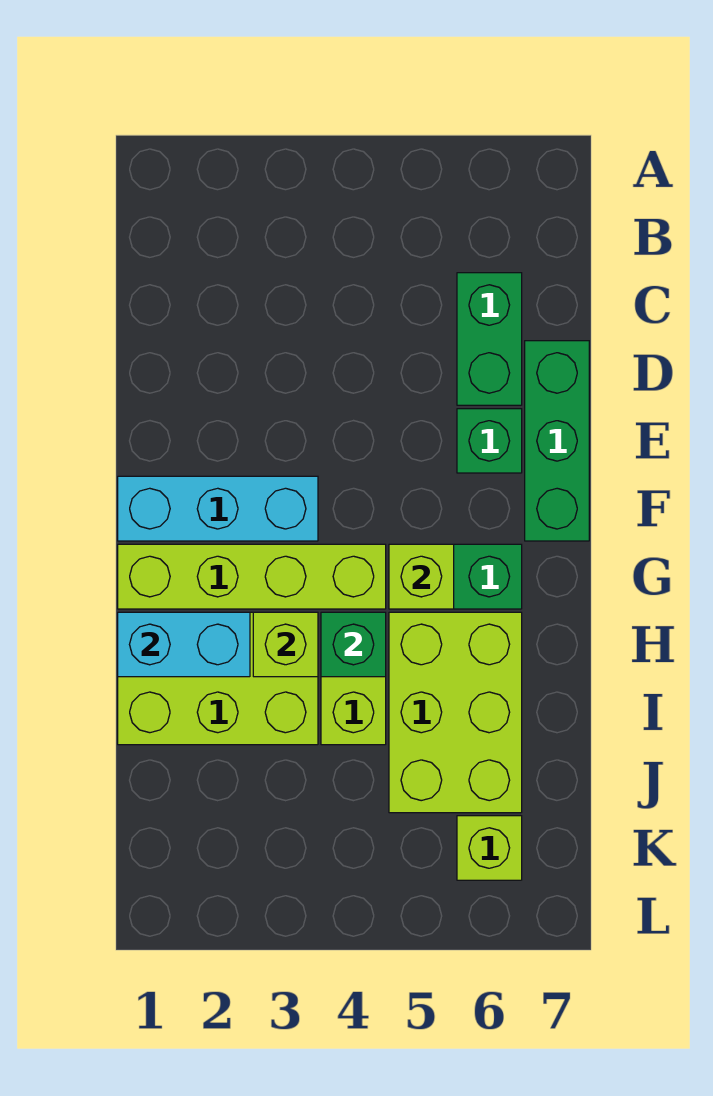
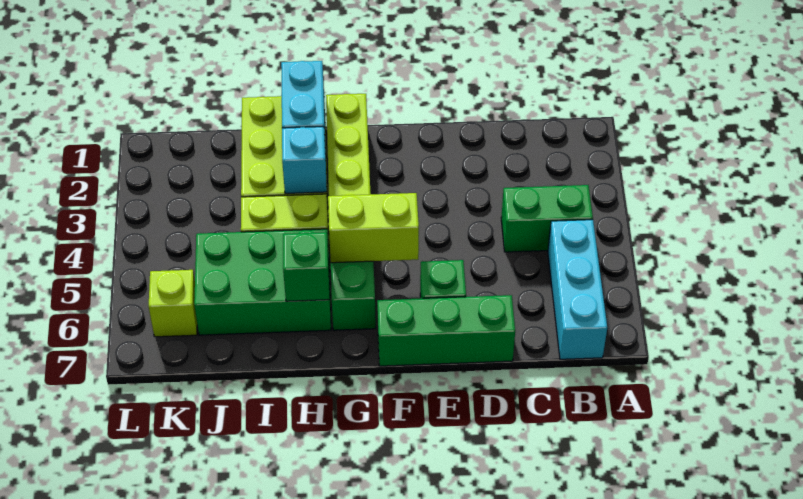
green brick C6:D6 level 1 -> green brick B4:C4 level 1
cyan brick F1:F3 level 1 -> cyan brick B5:B7 level 1
lime brick G5 level 2 -> lime brick F5:G5 level 2
lime brick H3 level 2 -> cyan brick H3 level 2
green brick H4 level 2 -> green brick H6 level 2
lime brick H5:J6 level 1 -> green brick H5:J6 level 1

